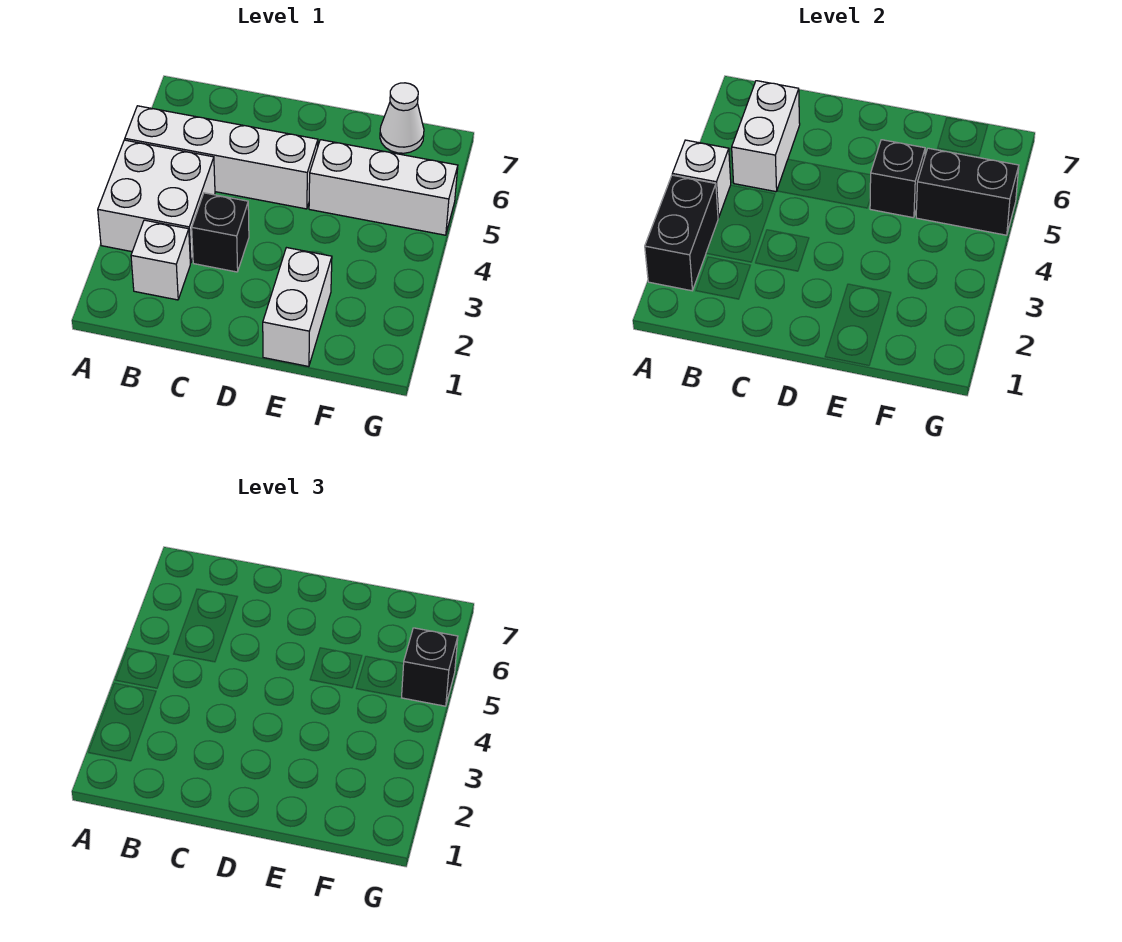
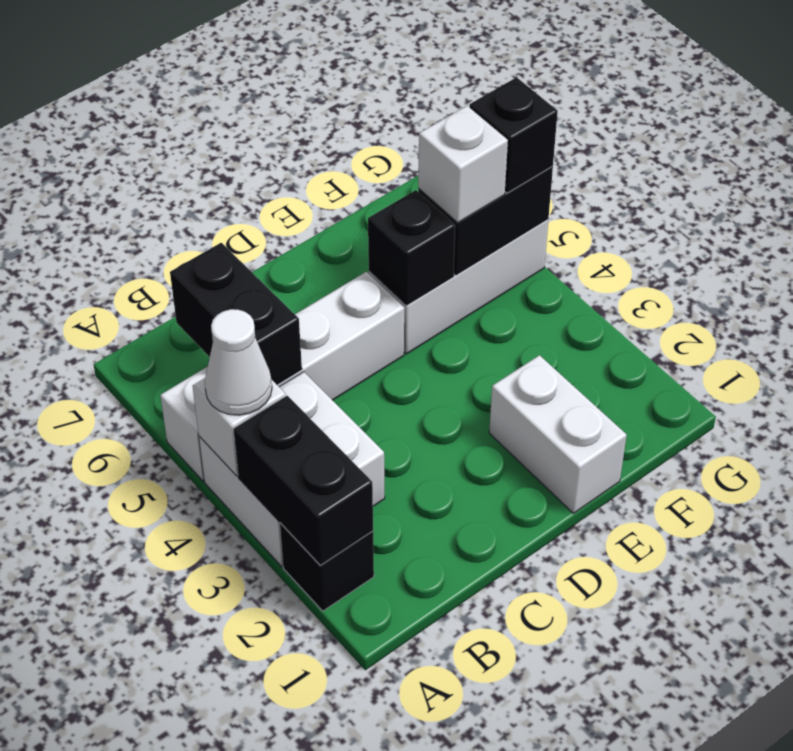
white brick B2 level 1 -> white brick F5 level 3
white brick B5:B6 level 2 -> black brick B5:B6 level 2
black brick C3 level 1 -> black brick A2 level 1
white cone F7 level 1 -> white cone A4 level 3

